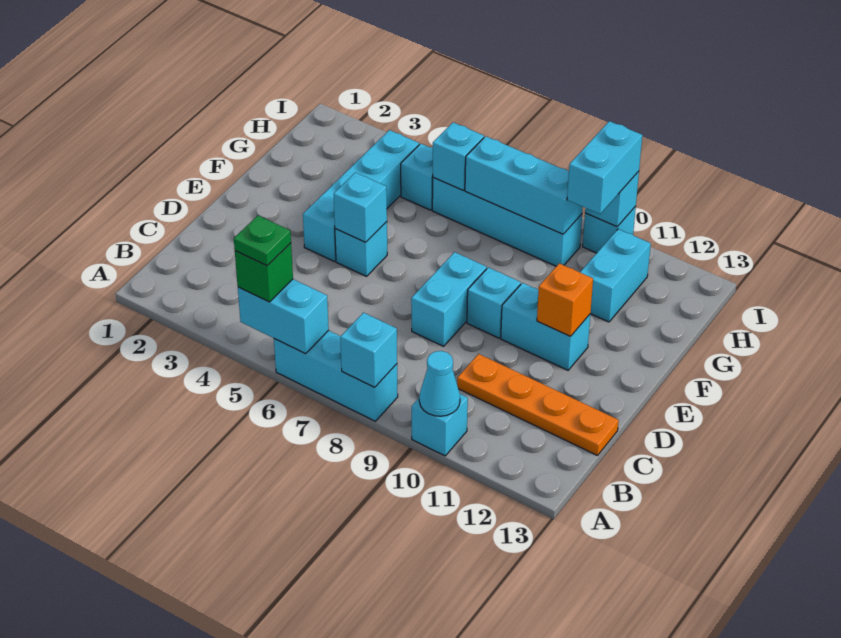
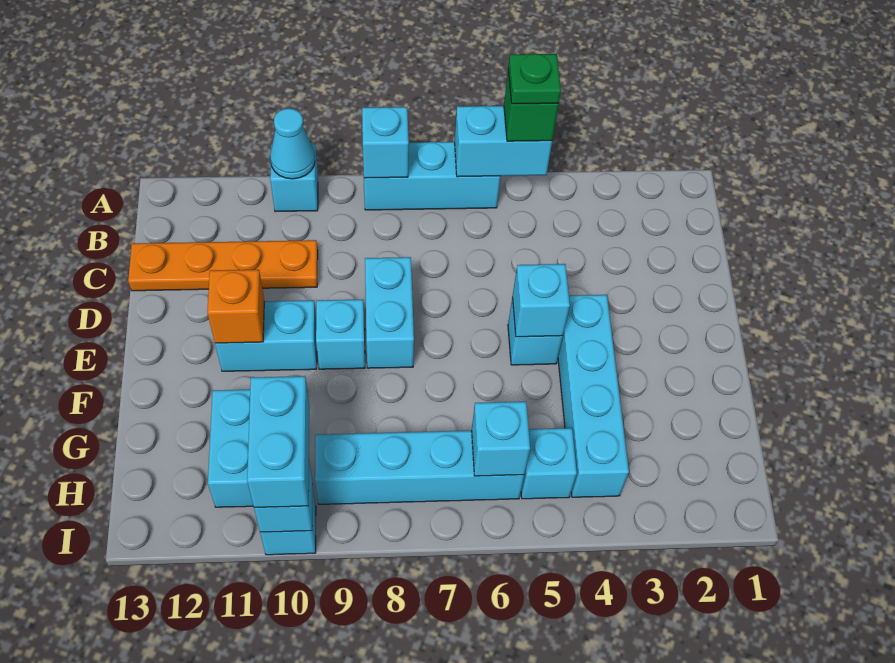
cyan brick H7:H9 level 2 -> none

